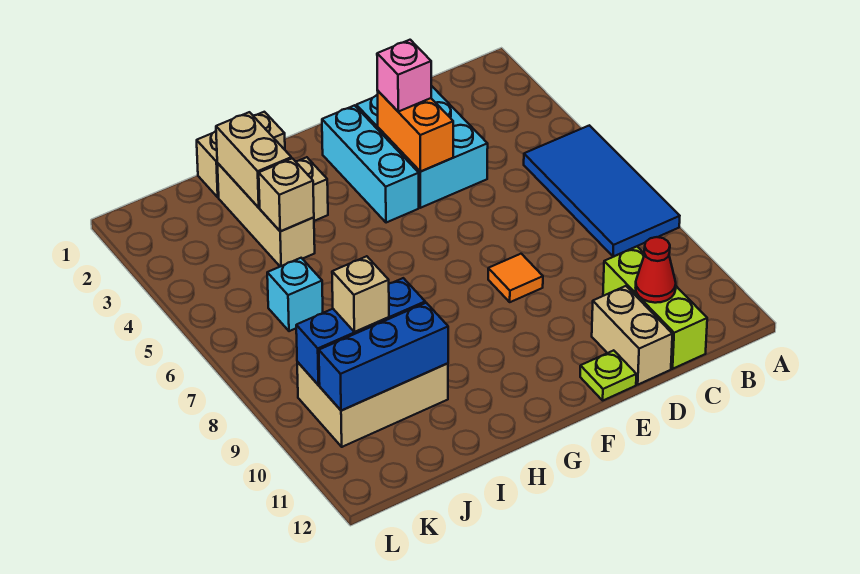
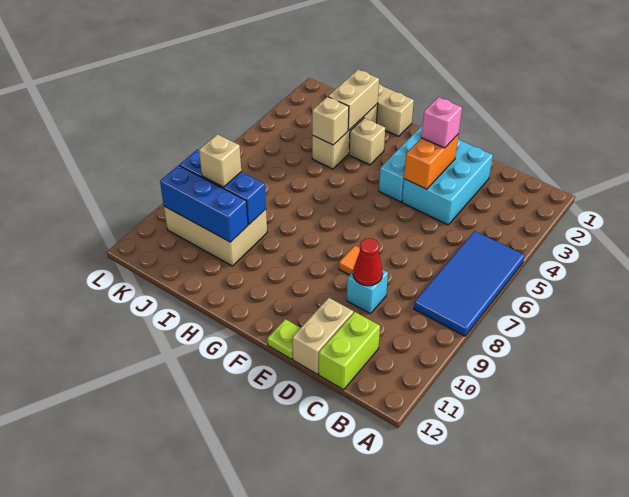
lime brick C10:C12 level 1 -> lime brick C11:C12 level 1
red cone C11 level 2 -> red cone D9 level 2
cyan brick J6 level 1 -> cyan brick D9 level 1

